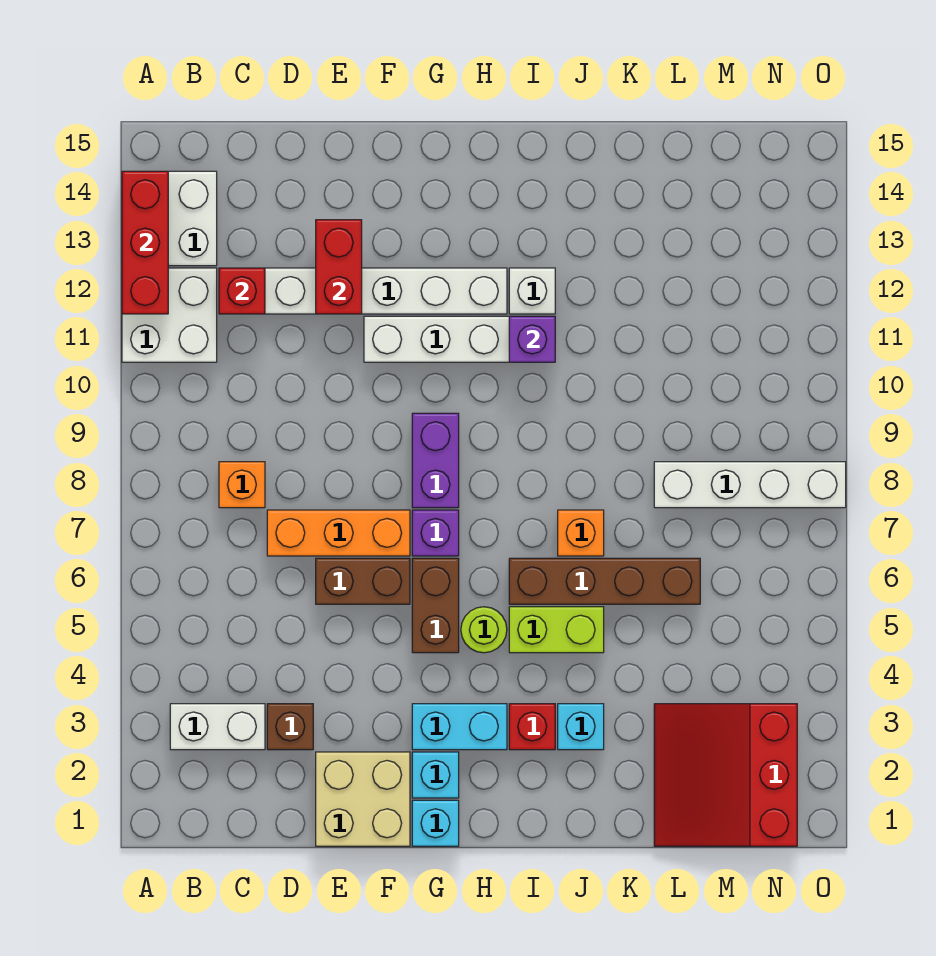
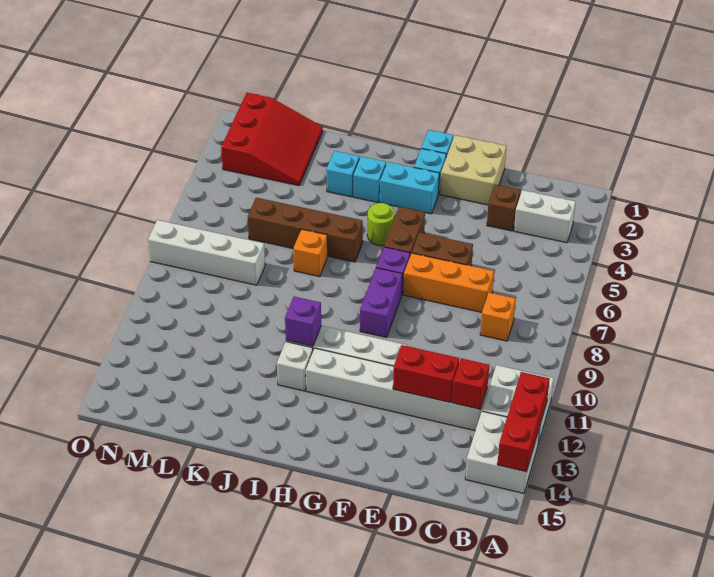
red brick E12:E13 level 2 -> red brick D12:E12 level 2
red brick I3 level 1 -> cyan brick I3 level 1
lime brick I5:J5 level 1 -> none

